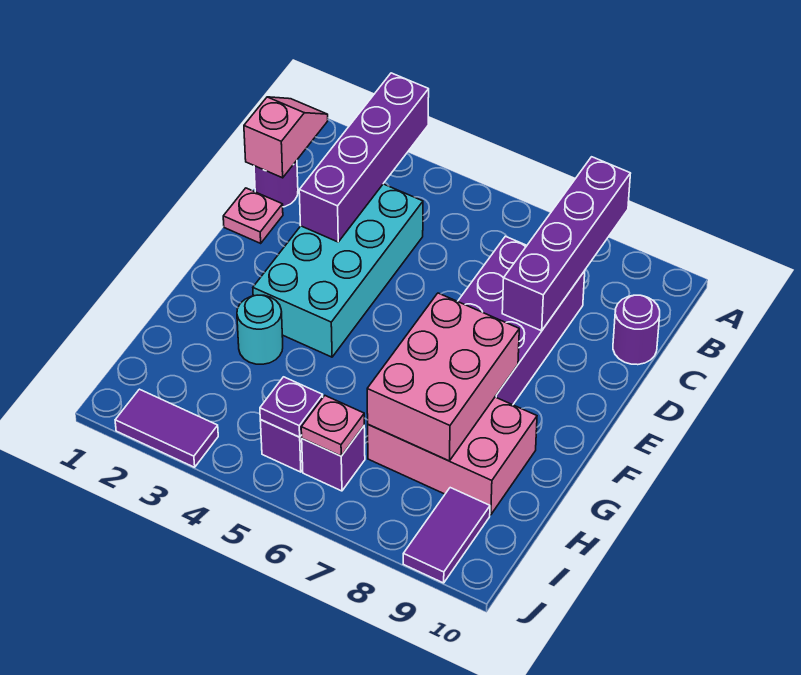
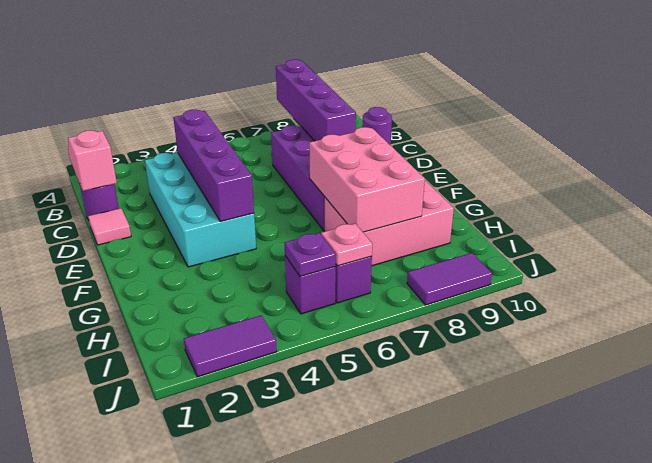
purple brick A3:D3 level 2 -> purple brick C4:F4 level 2
pink plate D1 level 1 -> pink tile D1 level 1
cyan round brick G3 level 1 -> none
purple tile I9:J9 level 1 -> purple tile J8:J9 level 1

